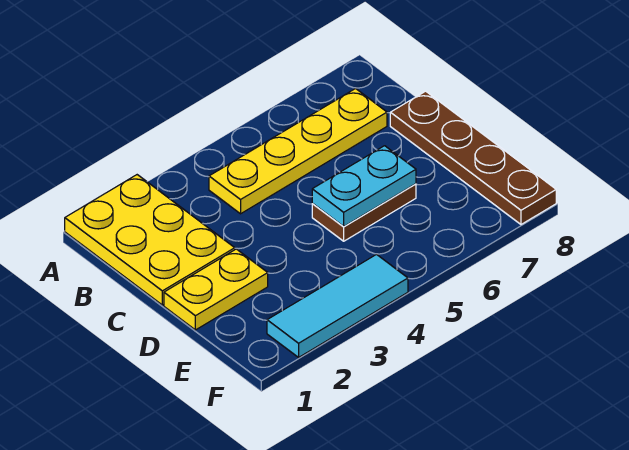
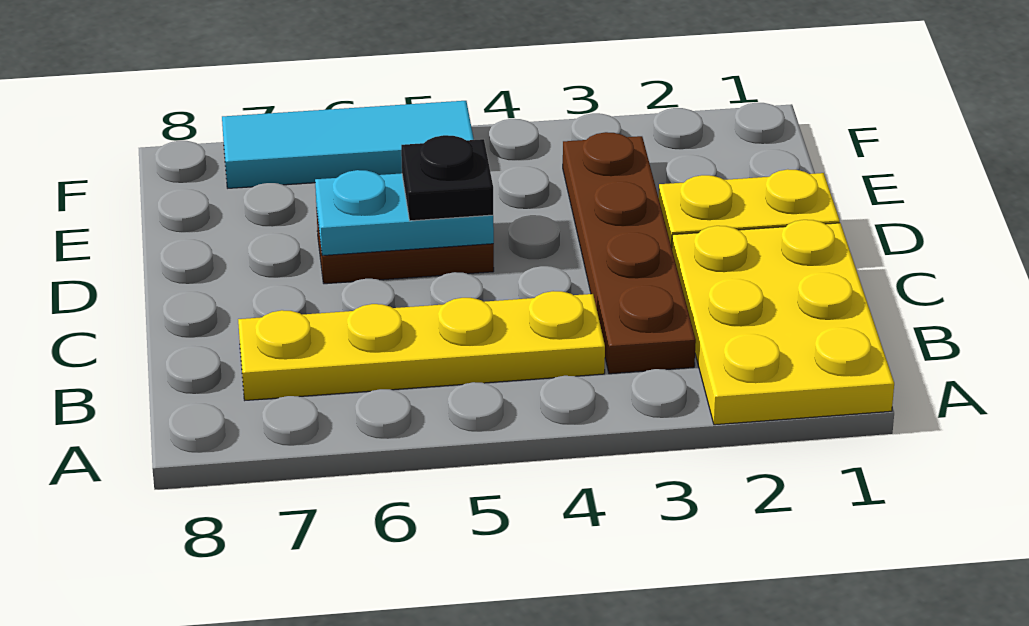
brown plate C8:F8 level 1 -> brown plate B3:E3 level 1
none -> black plate D5 level 3
cyan tile F2:F4 level 1 -> cyan tile F5:F7 level 1

